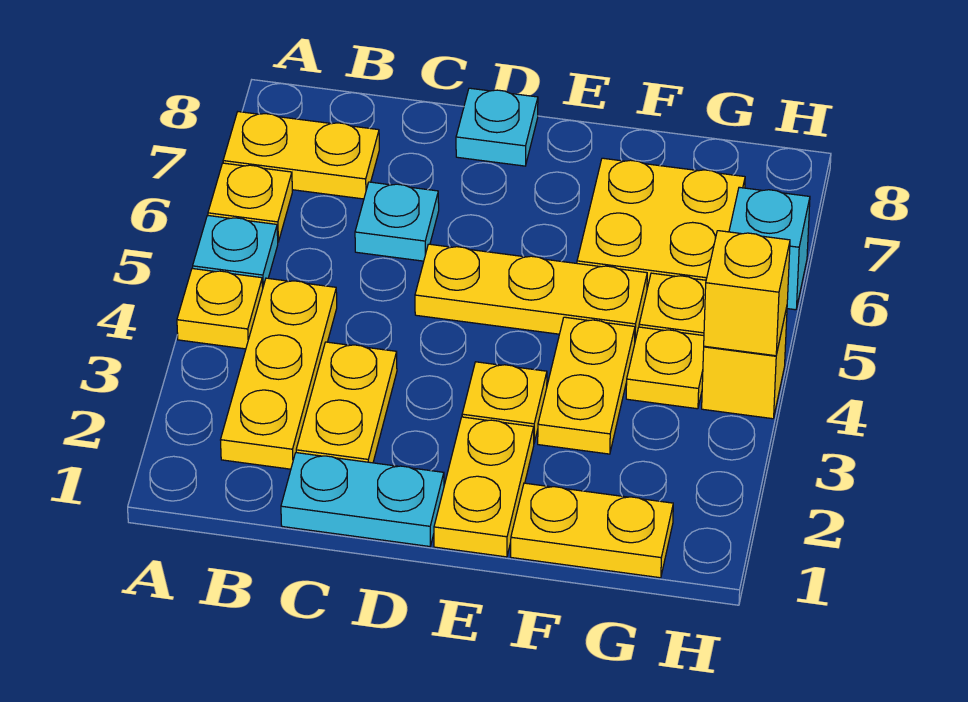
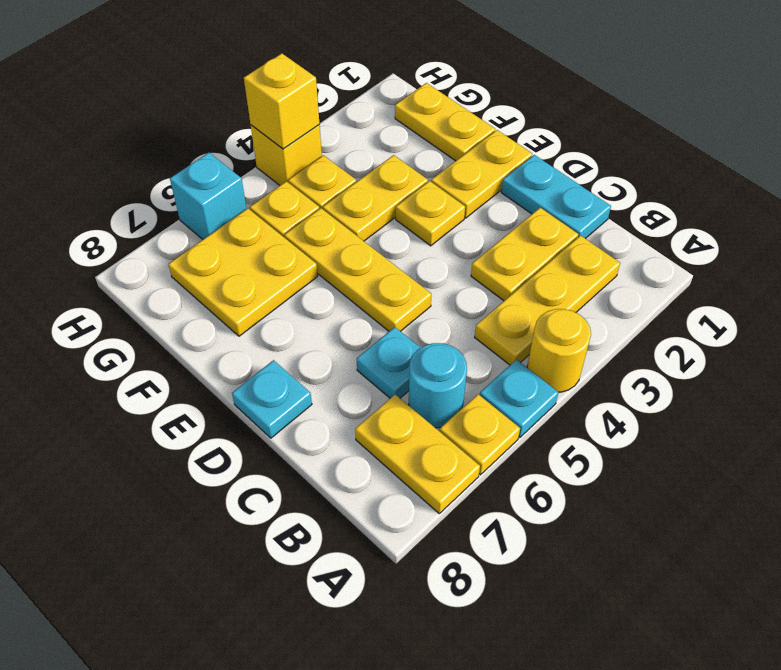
yellow plate A4 level 1 -> yellow round brick A4 level 1
none -> cyan round brick B6 level 1

